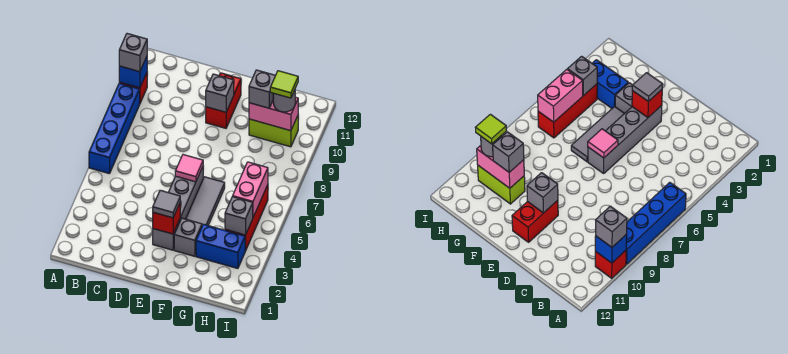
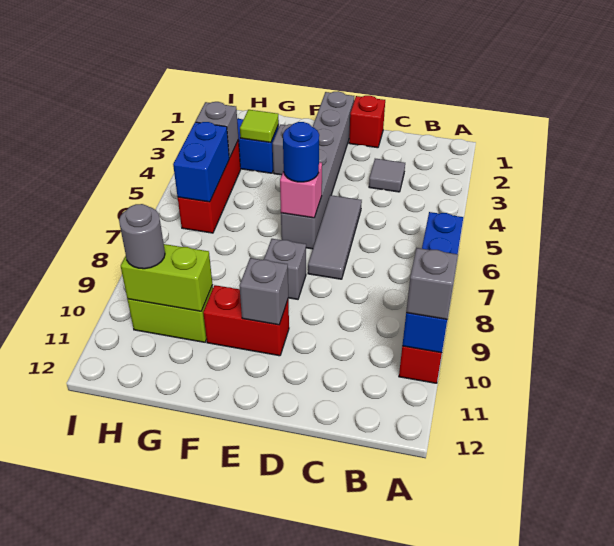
grey brick E3:E6 level 1 -> grey brick E1:E6 level 1
red brick E3 level 2 -> red brick D1 level 1
grey tile E3 level 3 -> grey tile C3 level 1
pink tile E6 level 2 -> pink brick E6 level 2
none -> blue round brick E6 level 3
red brick E10:E11 level 1 -> red brick E10:F10 level 1
grey tile F4:F6 level 1 -> grey tile D5:D7 level 1
pink brick G10:H10 level 2 -> lime brick G10:H10 level 2
grey brick G10 level 3 -> grey brick E8 level 1
pink brick H5:H6 level 2 -> blue brick H5:H6 level 2
lime tile H10 level 4 -> lime tile G3 level 2

